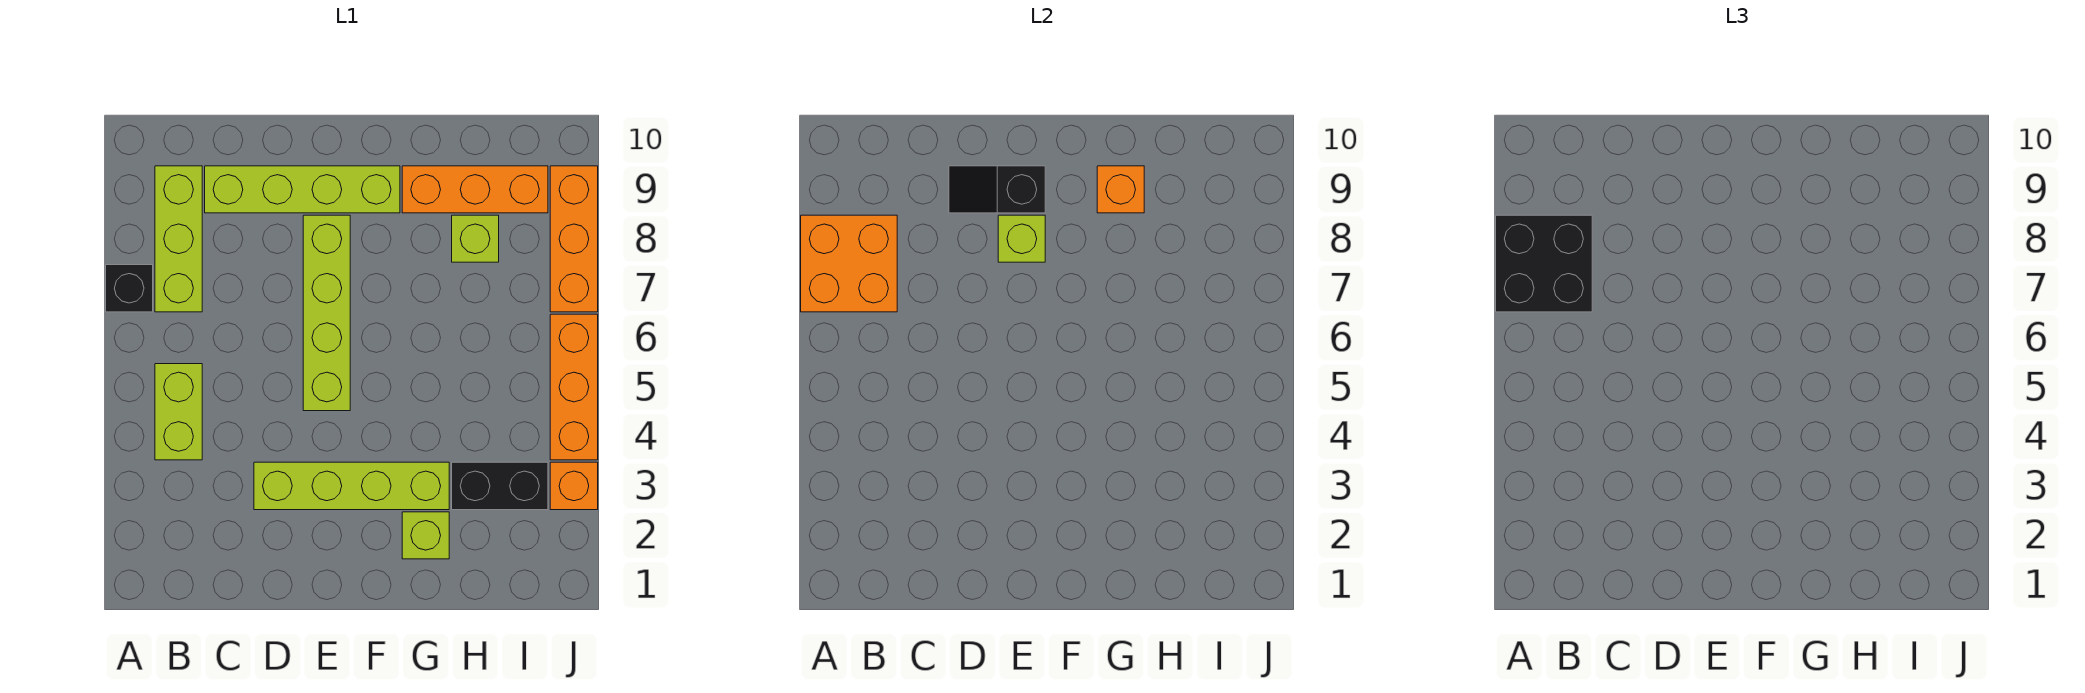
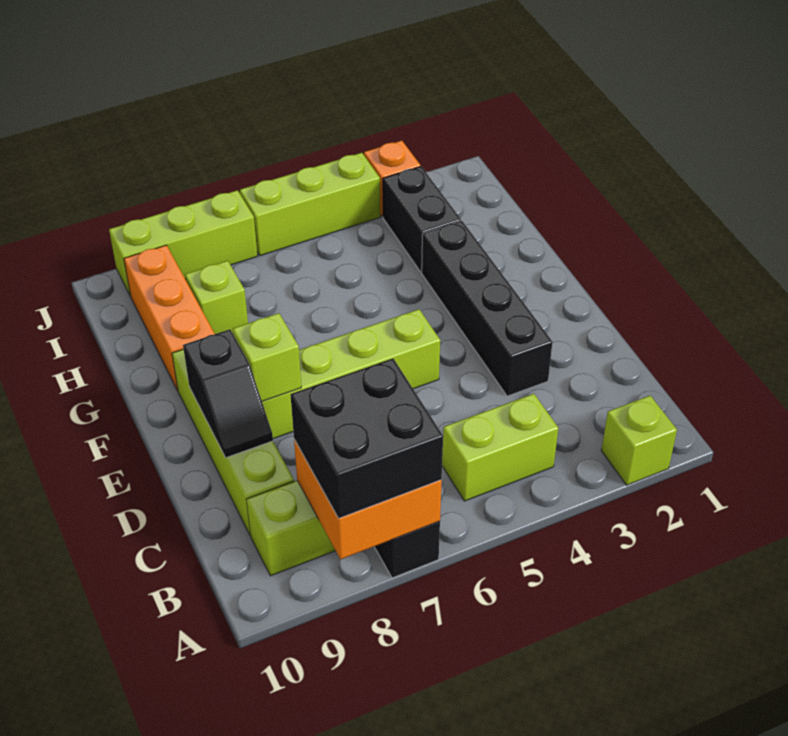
lime brick D3:G3 level 1 -> black brick D3:G3 level 1
lime brick G2 level 1 -> lime brick A2 level 1
orange brick G9 level 2 -> none
orange brick J4:J6 level 1 -> lime brick J4:J6 level 1
orange brick J7:J9 level 1 -> lime brick J7:J9 level 1

